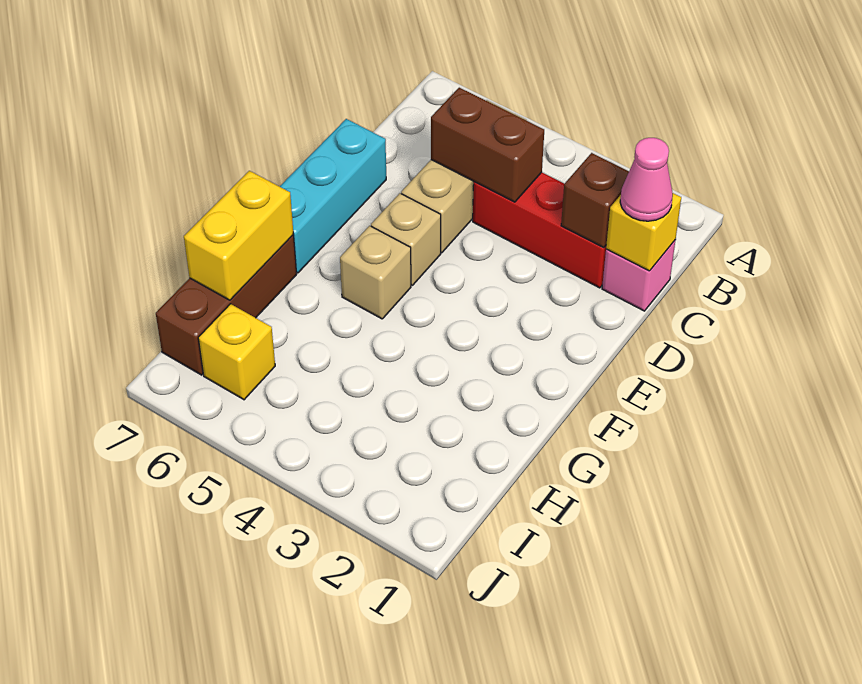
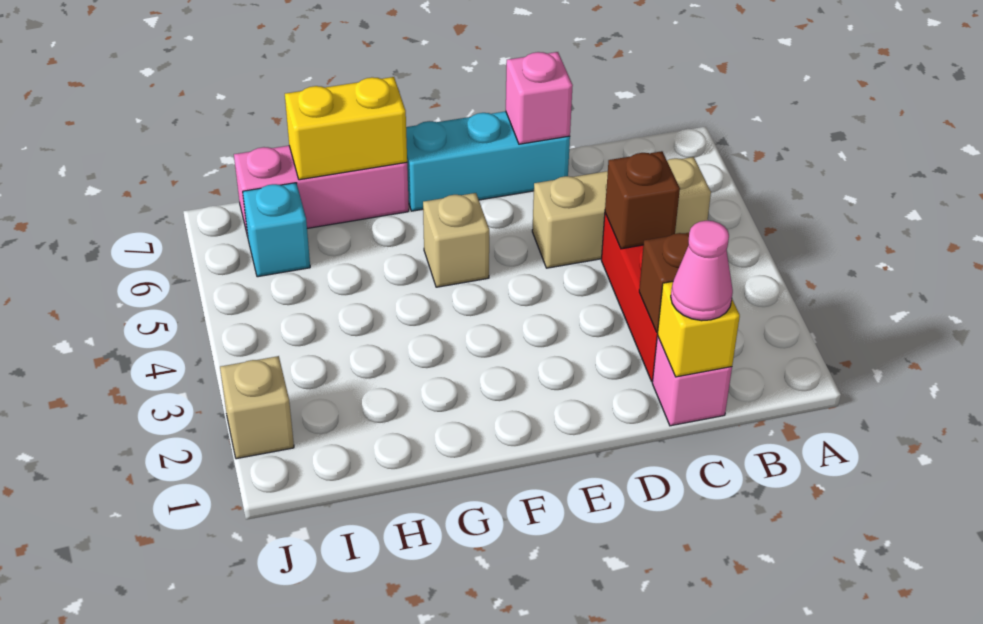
brown brick C4:C5 level 2 -> brown brick C4 level 2
none -> pink brick D7 level 2
tan brick E5 level 1 -> tan brick J2 level 1
brown brick G7:I7 level 1 -> pink brick G7:I7 level 1
yellow brick I6 level 1 -> cyan brick I6 level 1

